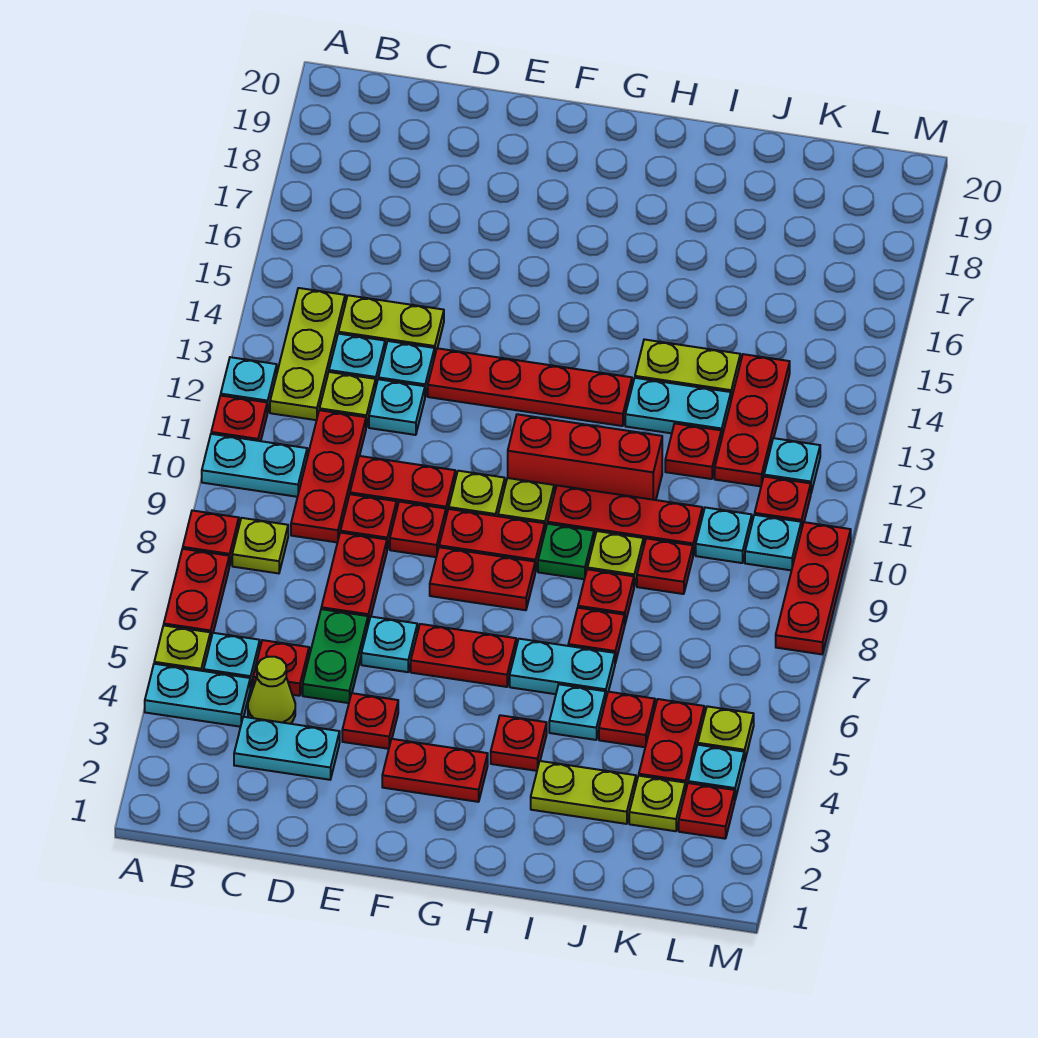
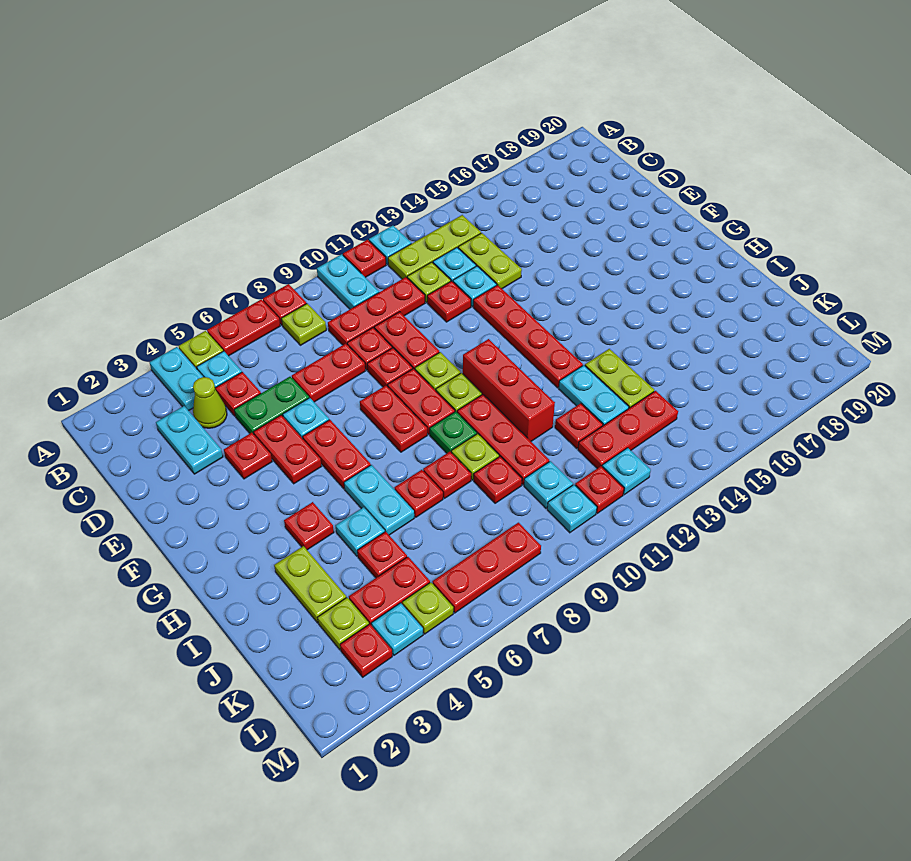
cyan plate D12 level 1 -> red plate D12 level 1
red plate F3:G3 level 1 -> red plate E5:F5 level 1
red plate M8:M10 level 1 -> red plate L6:L8 level 1

